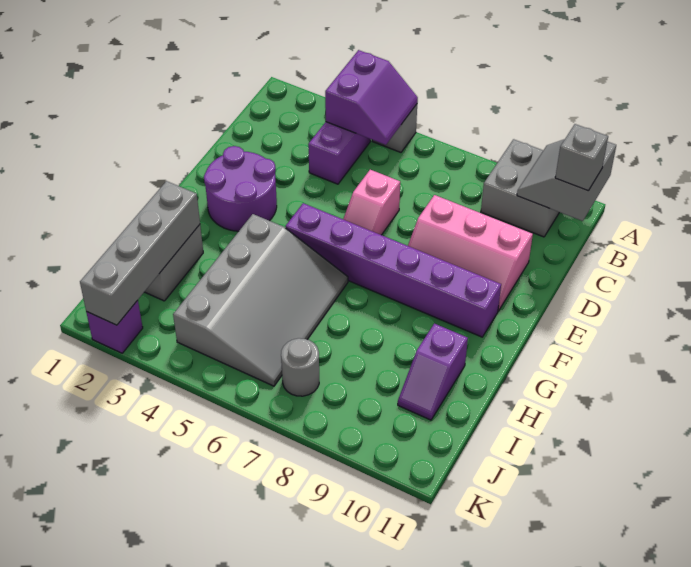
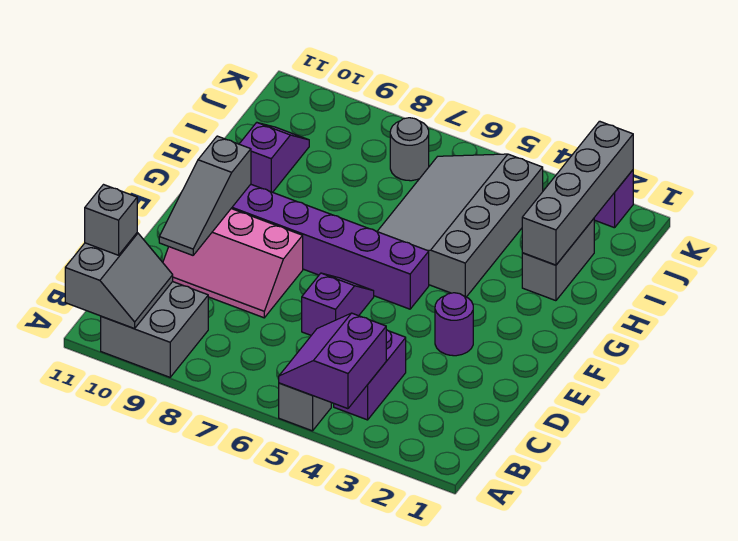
pink slope D6:E6 level 1 top D -> purple slope D6:E6 level 1 top D
pink slope D8:E10 level 1 top D -> pink slope D8:E10 level 1 top E
none -> grey slope D10:F10 level 2 top F
purple round brick E2:F3 level 1 -> purple round brick E3 level 1

